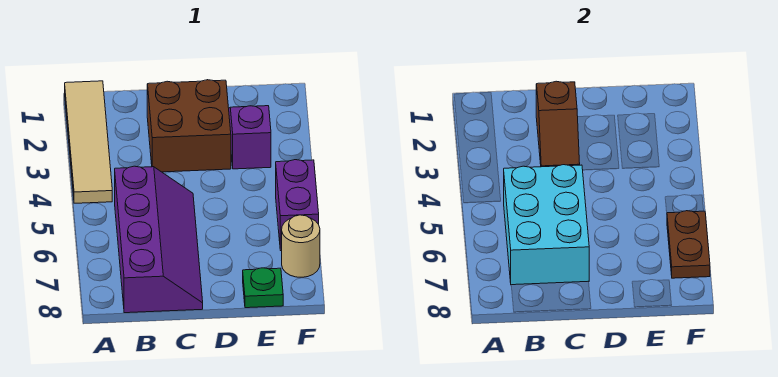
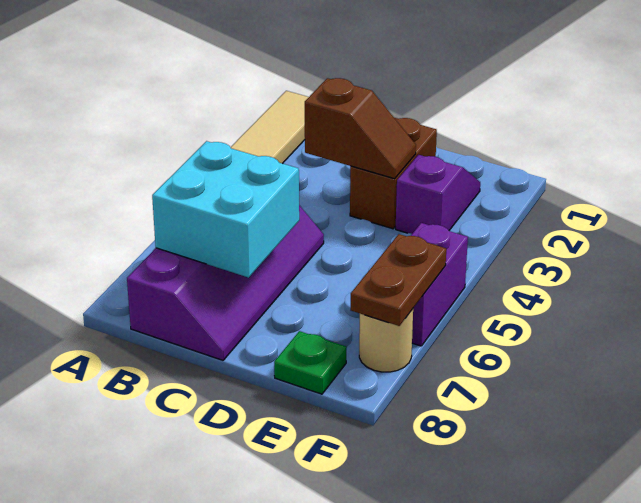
cyan brick B5:C7 level 2 -> cyan brick B6:C7 level 2
brown brick C2:D3 level 1 -> brown brick D2:D3 level 1
brown slope C2:C3 level 2 top 2 -> brown slope C3:D3 level 2 top C

